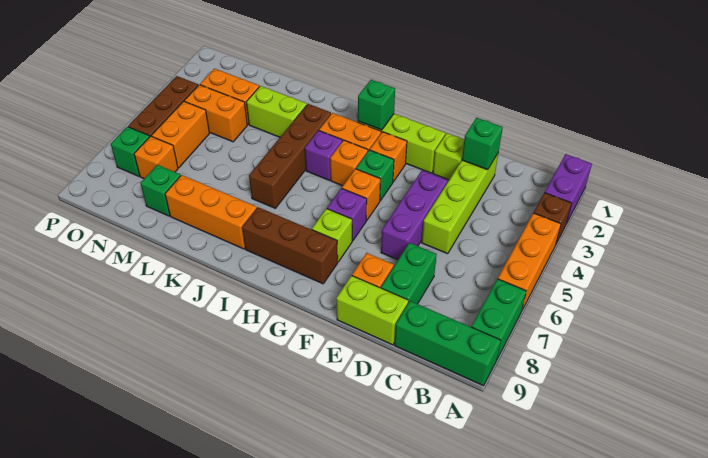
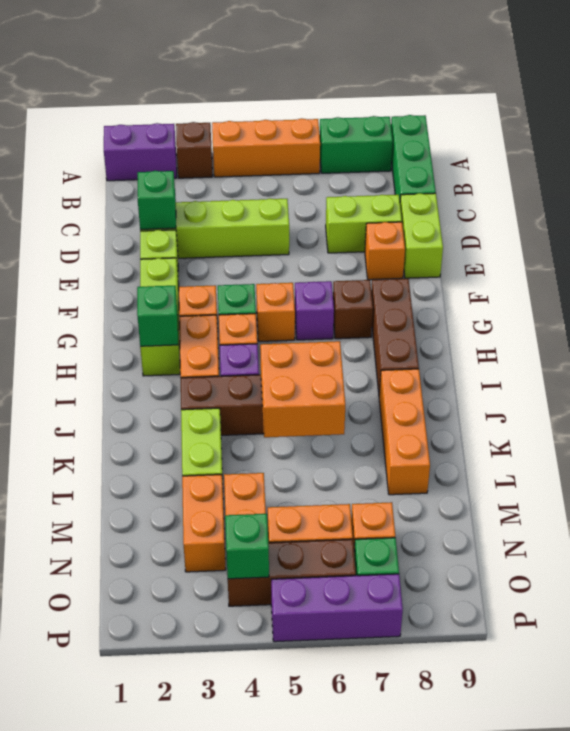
green brick D7:D8 level 1 -> lime brick D7:D8 level 1
purple brick E4:E6 level 1 -> purple brick P5:P7 level 1
lime brick G7 level 1 -> brown brick G7 level 1
none -> orange brick J5:K6 level 2
green brick M8 level 1 -> green brick O4 level 2

